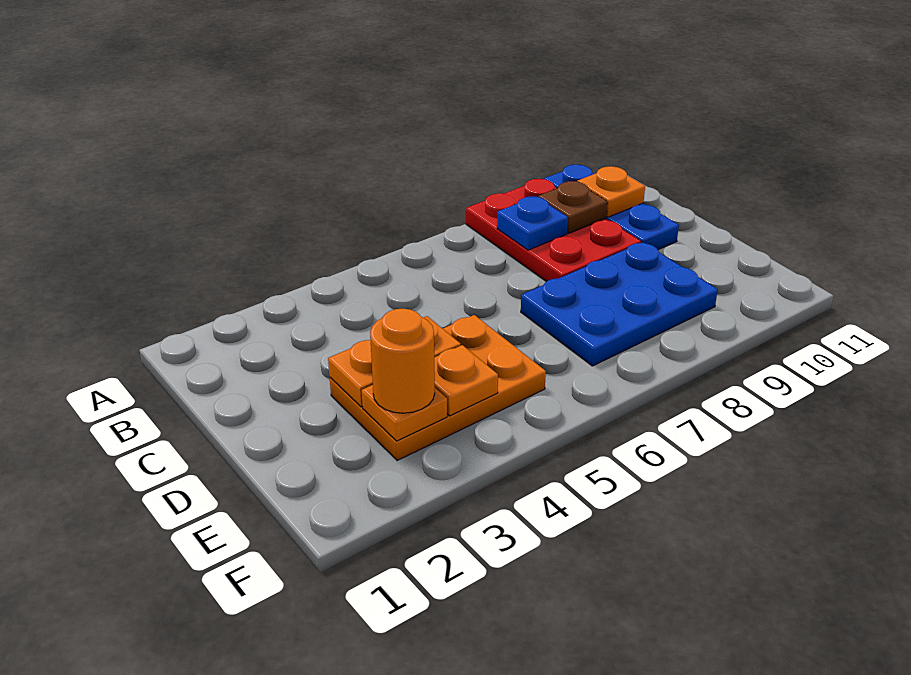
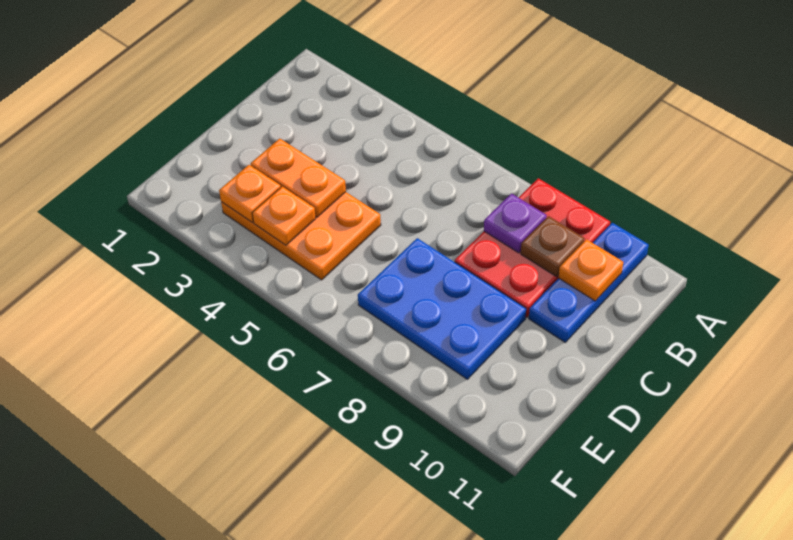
blue plate B8 level 2 -> purple plate B8 level 2
orange round brick E3 level 3 -> none

